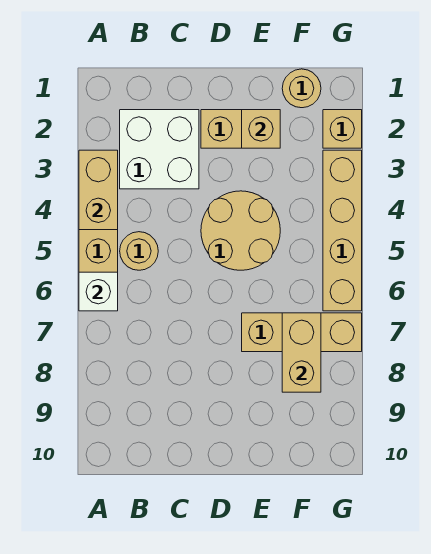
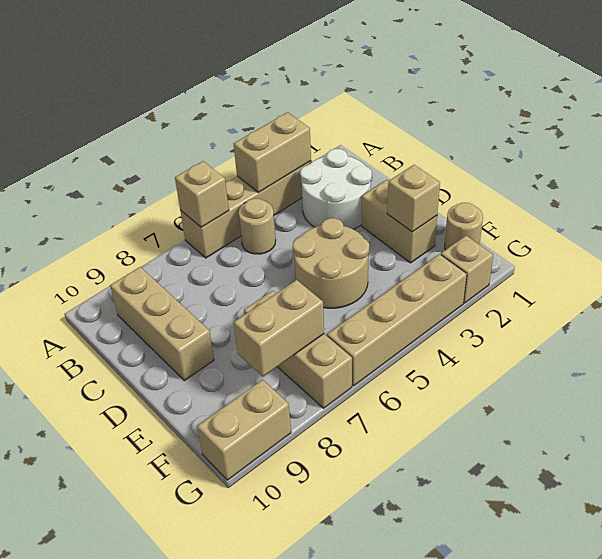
white brick A6 level 2 -> tan brick A6 level 2
white brick B2:C3 level 1 -> white round brick B2:C3 level 1
none -> tan brick B9:D9 level 1
none -> tan brick G9:G10 level 1

